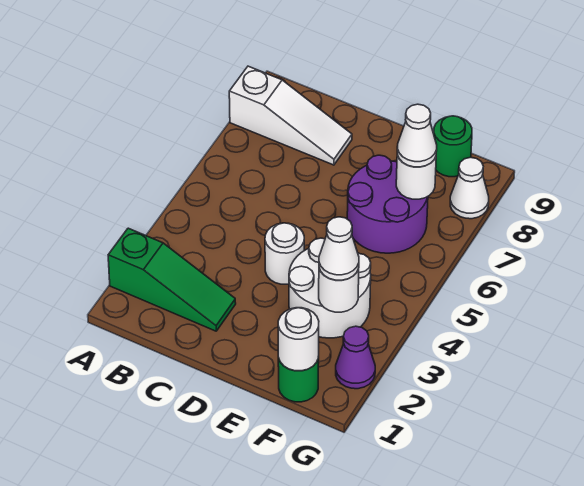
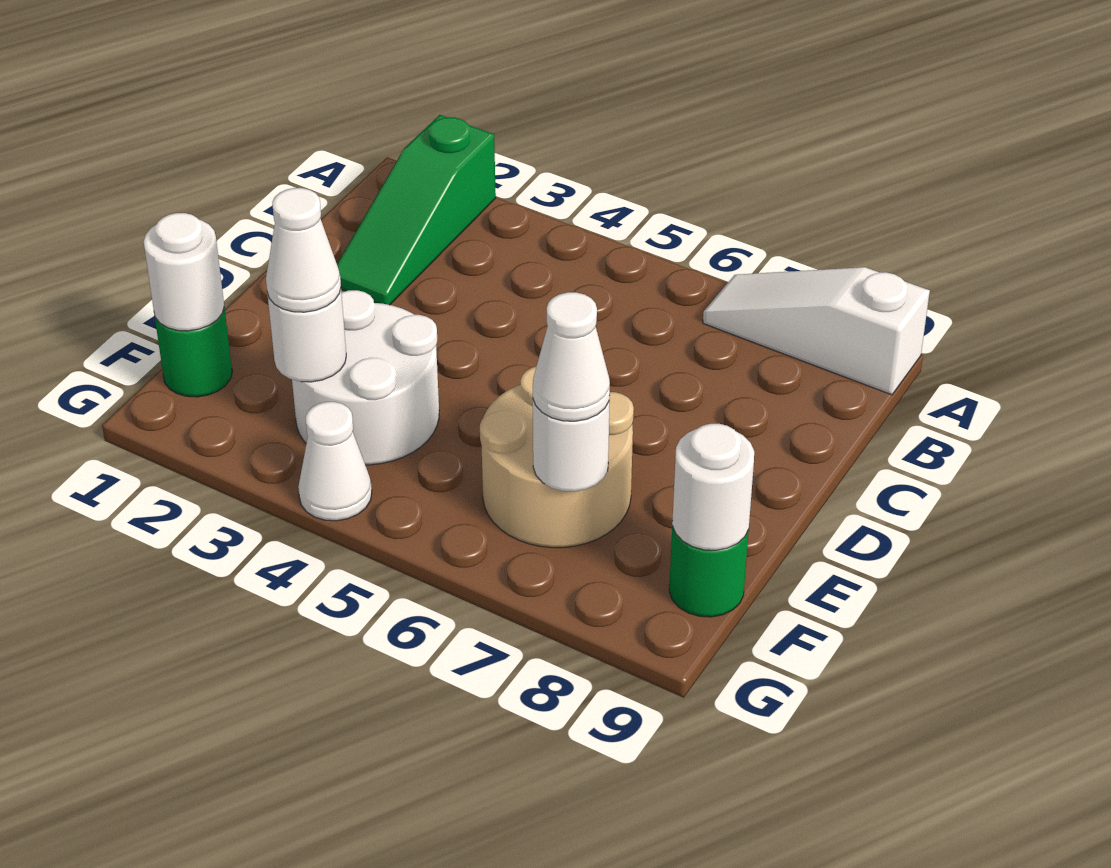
white slope A8:C8 level 1 top A -> white slope A7:A9 level 1 top 9
white round brick D4 level 1 -> white round brick F9 level 2
purple round brick E6:F7 level 1 -> tan round brick E6:F7 level 1
purple cone G2 level 1 -> none
white cone G8 level 1 -> white cone G4 level 1

